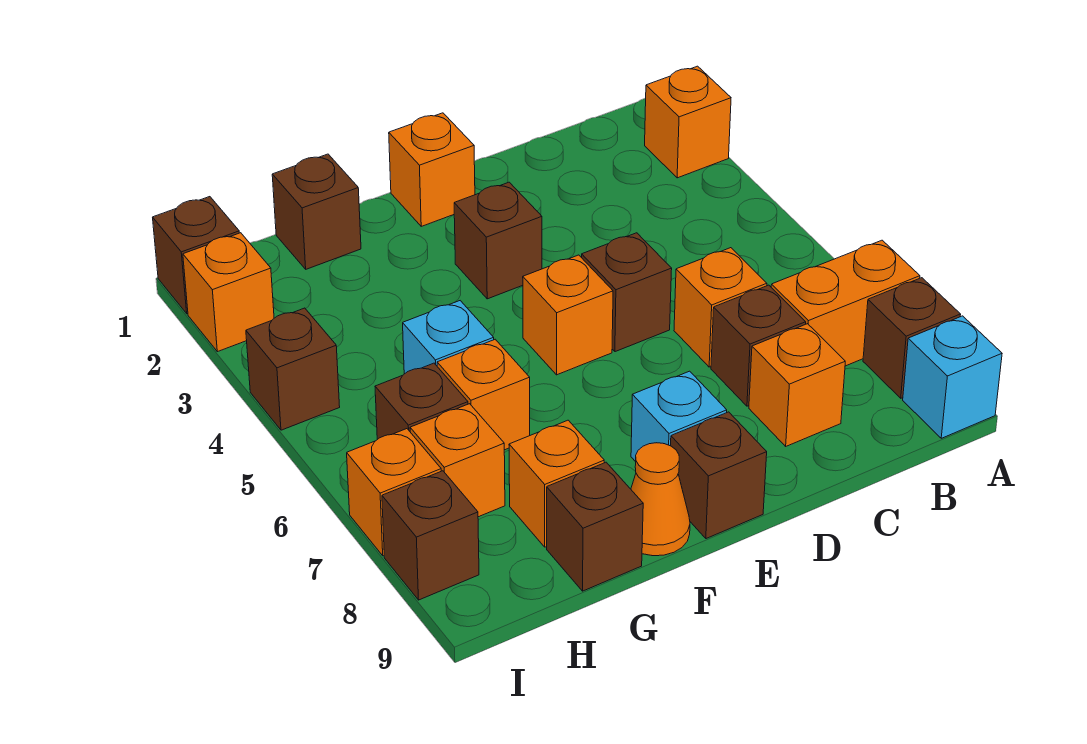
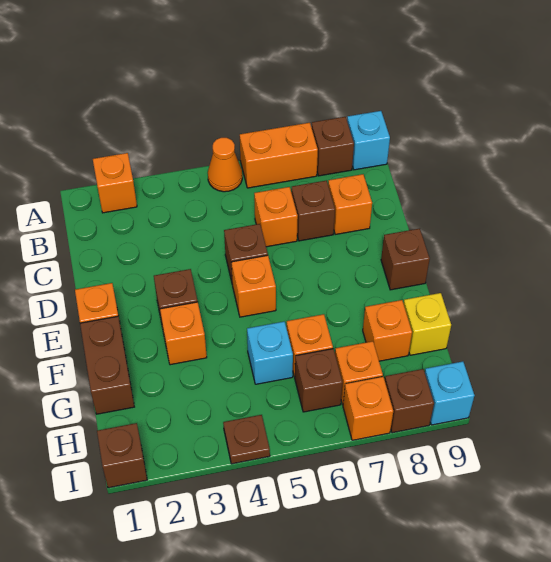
orange brick A7:B7 level 1 -> orange brick A6:A7 level 1
cyan brick E8 level 1 -> cyan brick I9 level 1
orange cone F9 level 1 -> orange cone A5 level 1
brown brick G1 level 1 -> brown brick F1:G1 level 1
brown brick G9 level 1 -> yellow brick G9 level 1
orange brick I2 level 1 -> orange brick F3 level 1
brown brick I4 level 1 -> brown plate I4 level 1

